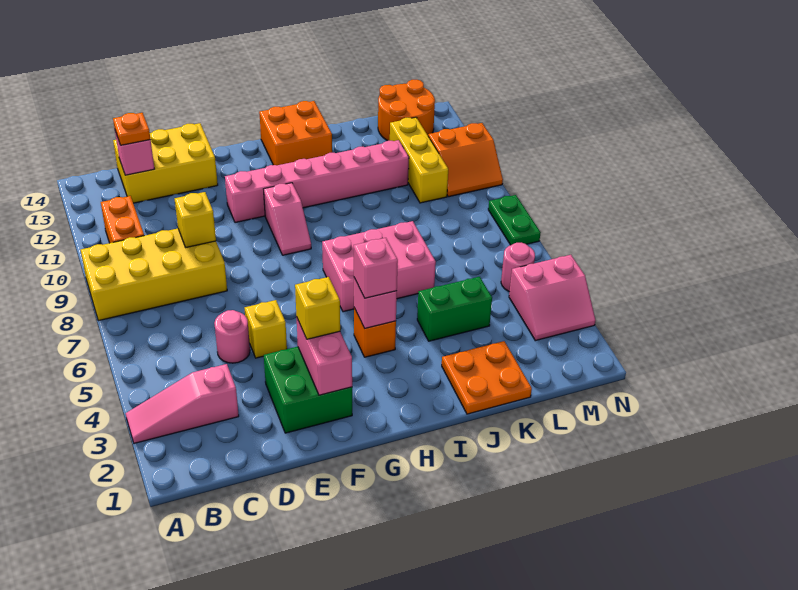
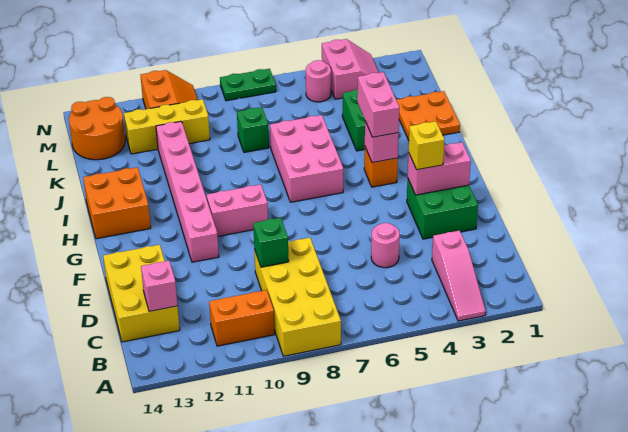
orange plate C13 level 3 -> none
yellow brick D9 level 2 -> green brick D9 level 2
yellow brick E5 level 1 -> none
pink slope G9:G10 level 1 top 10 -> pink brick G9:G10 level 1
pink brick H4 level 3 -> pink brick H4:I4 level 3
none -> green brick K8 level 1

